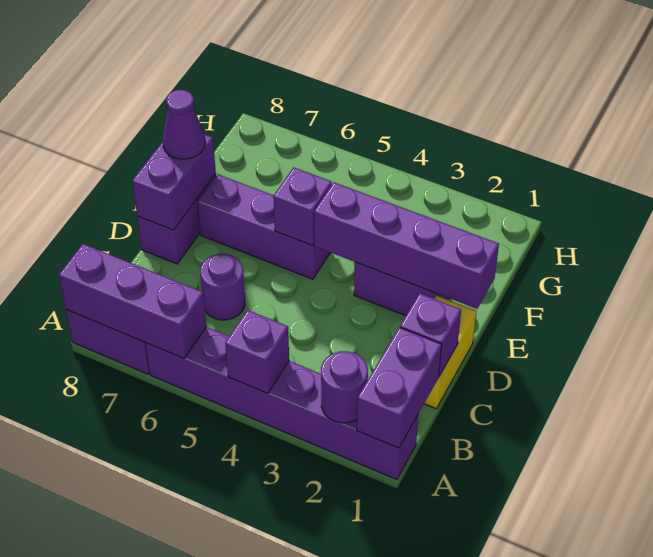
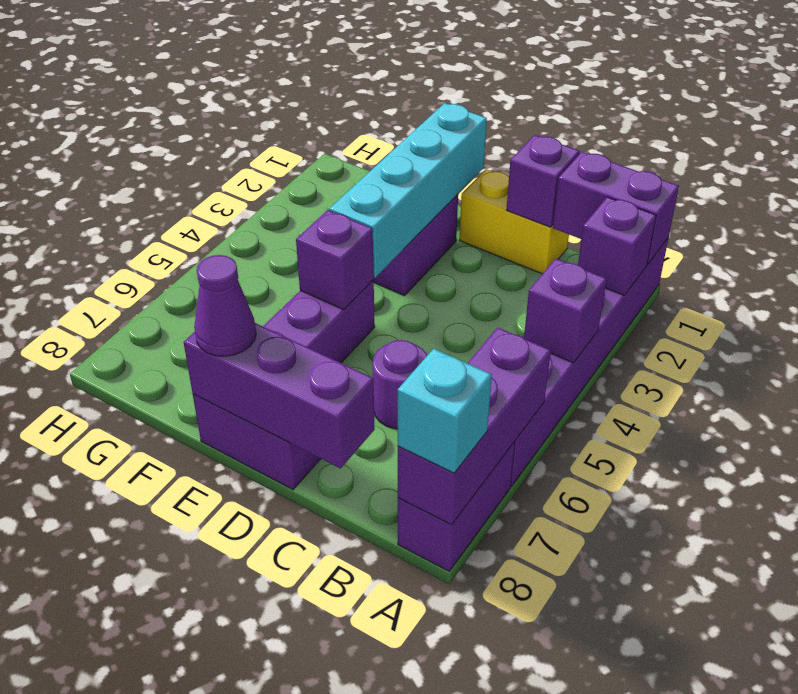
purple round brick A2 level 2 -> purple brick A2 level 2
none -> cyan brick A8 level 3
purple brick D8:E8 level 2 -> purple brick C8:E8 level 2
purple brick E1:E4 level 2 -> cyan brick E1:E4 level 2

